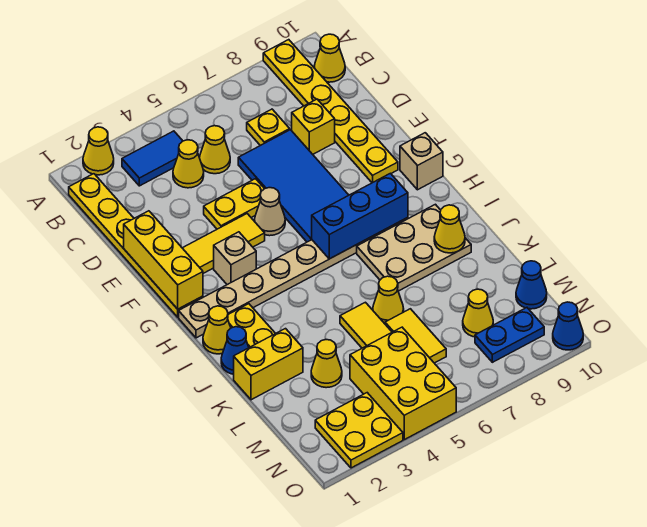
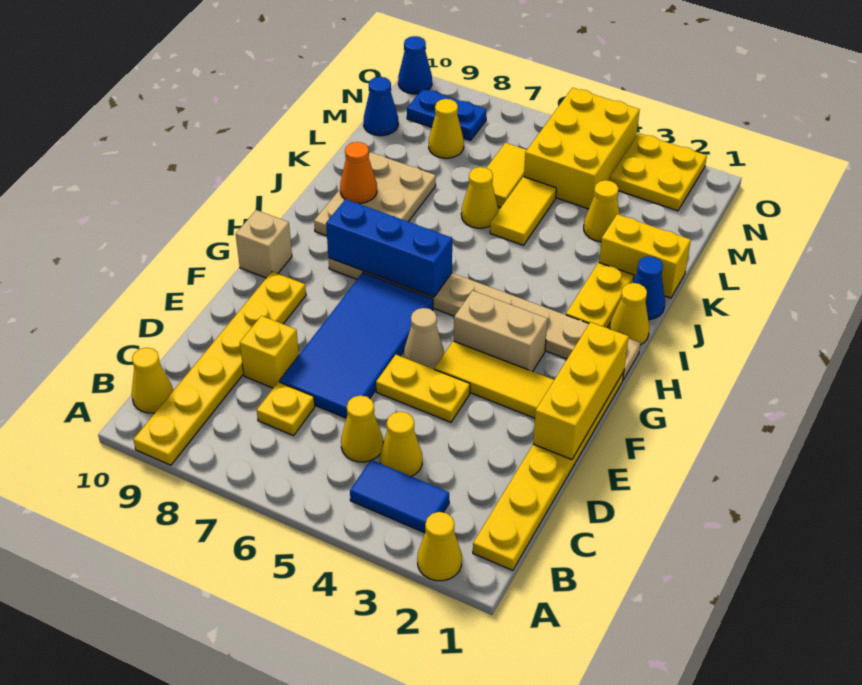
tan brick G3 level 1 -> tan brick G3:G4 level 1
tan plate I7:J9 level 1 -> tan plate I8:K9 level 1
yellow cone J9 level 2 -> orange cone J9 level 2

